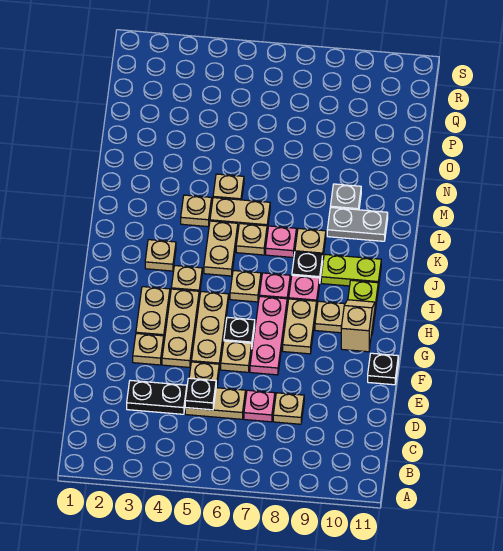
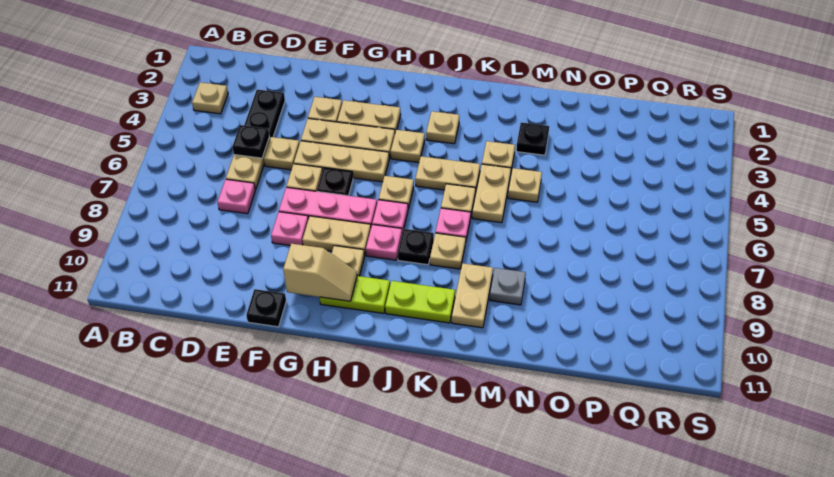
tan plate D8 level 1 -> tan plate B3 level 1
none -> pink plate F8 level 1
lime plate J9:J10 level 1 -> lime plate J10:K10 level 1
grey plate L9:L10 level 1 -> tan plate L9:L10 level 1
none -> black plate M3 level 1

